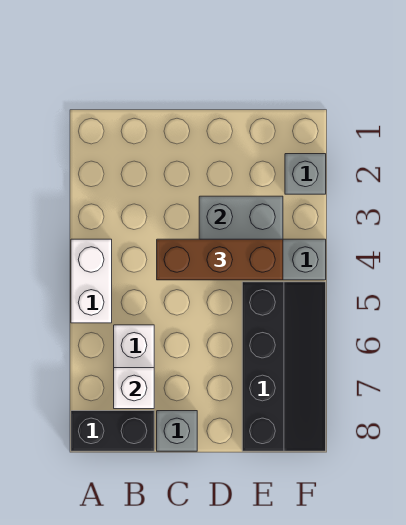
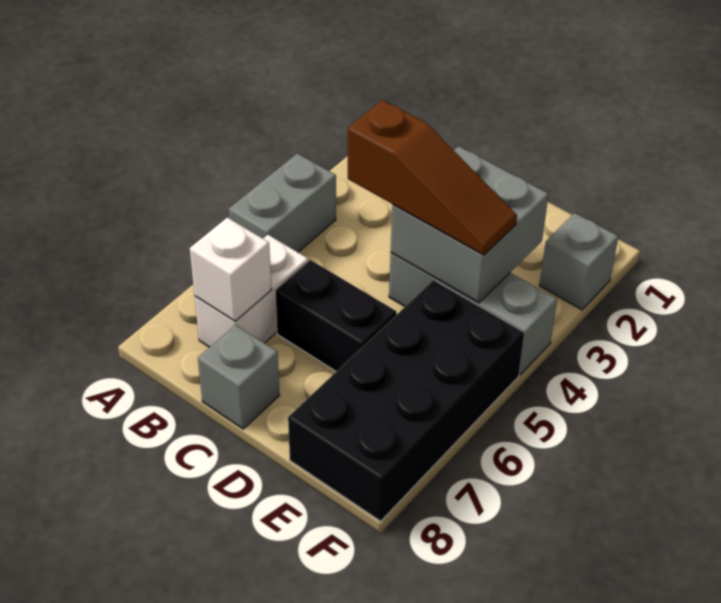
white brick A4:A5 level 1 -> grey brick A4:A5 level 1
black brick A8:B8 level 1 -> black brick C6:D6 level 1
brown brick C4:E4 level 3 -> brown slope C4:E4 level 3 top C
black slope E5:F8 level 1 top E -> black brick E5:F8 level 1

